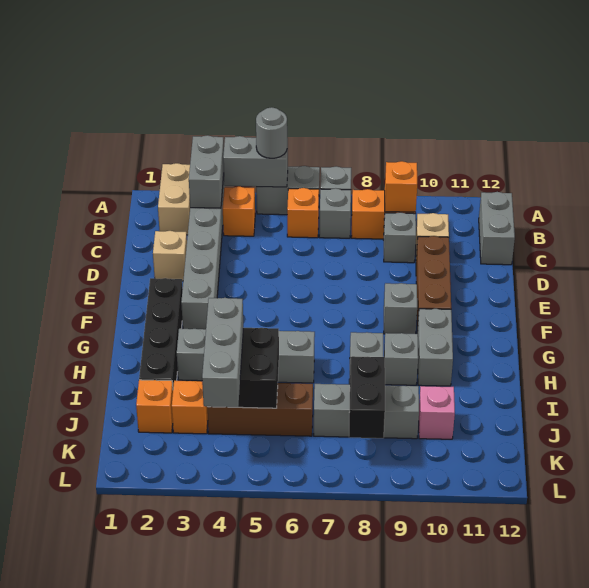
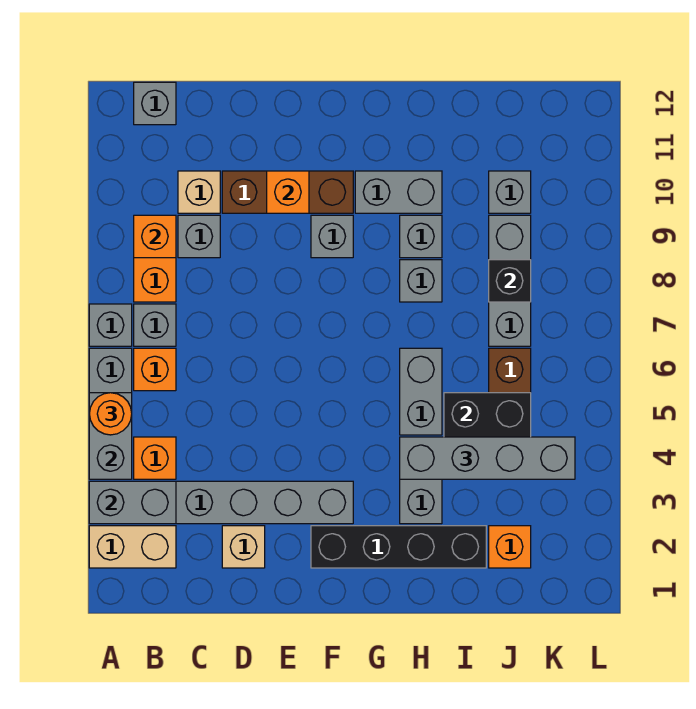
grey round brick A5 level 3 -> orange round brick A5 level 3
grey brick B12:C12 level 1 -> grey brick B12 level 1
grey brick I4:K4 level 3 -> grey brick H4:K4 level 3
orange brick J3 level 1 -> orange brick E10 level 2
black brick J8:K8 level 2 -> black brick J8 level 2
pink brick J10 level 1 -> grey brick J10 level 1

